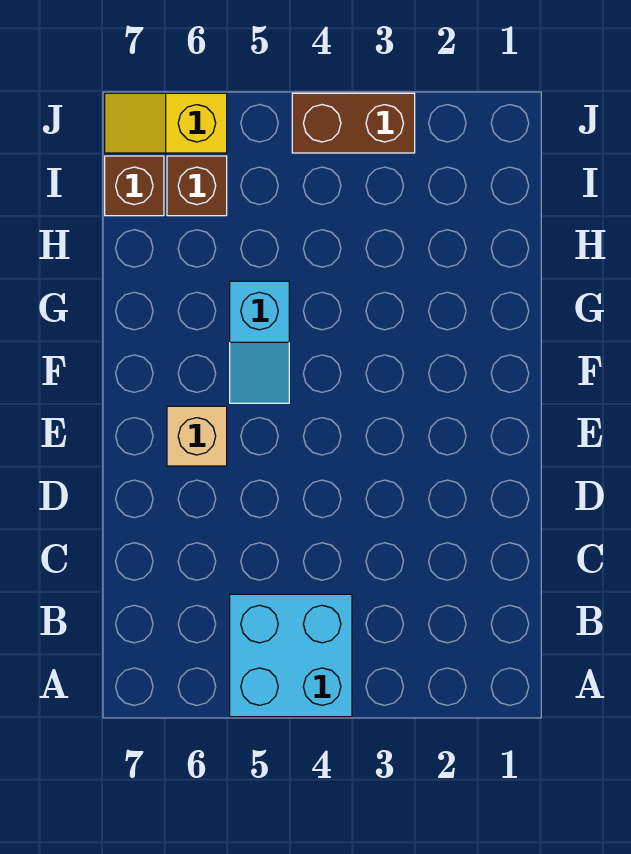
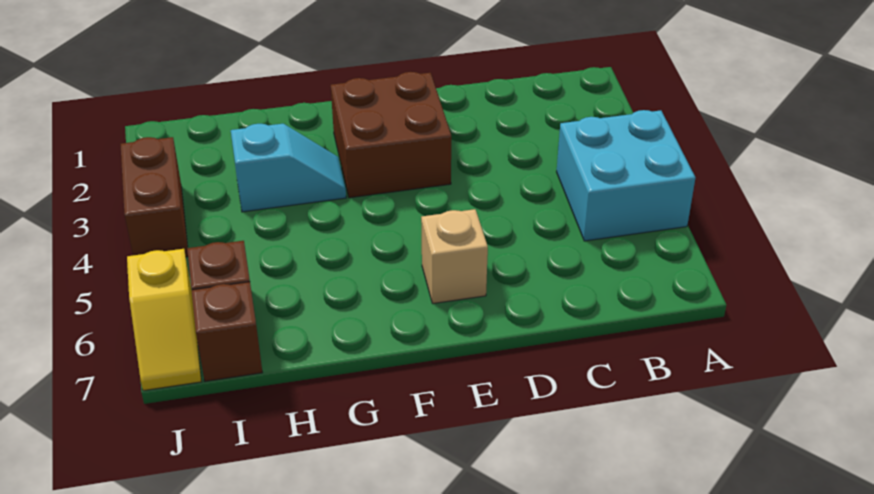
none -> brown brick E2:F3 level 1
cyan slope F5:G5 level 1 top G -> cyan slope G3:H3 level 1 top H

